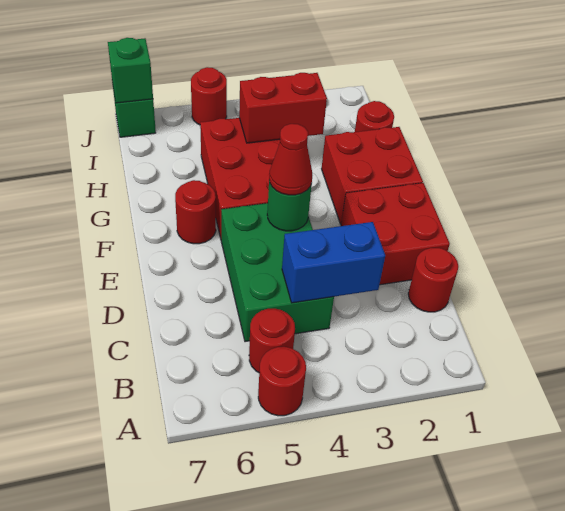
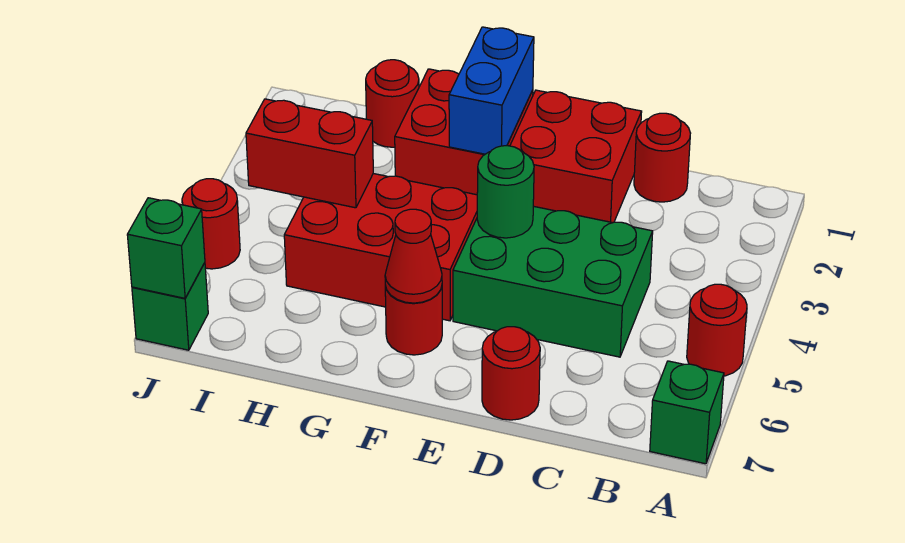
none -> green brick A7 level 1
red round brick B5 level 1 -> red round brick D7 level 1
blue brick C3:C4 level 2 -> blue brick F1:F2 level 2
red cone E4 level 3 -> red cone F6 level 2
red brick H3:H4 level 2 -> red brick H4:I4 level 2

